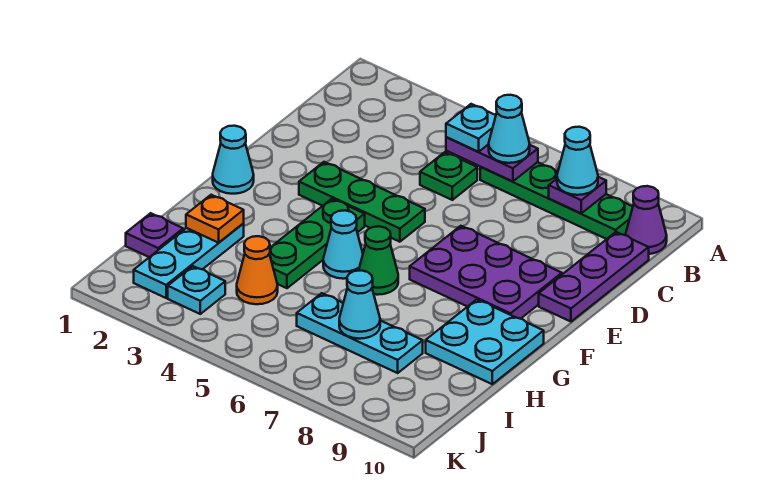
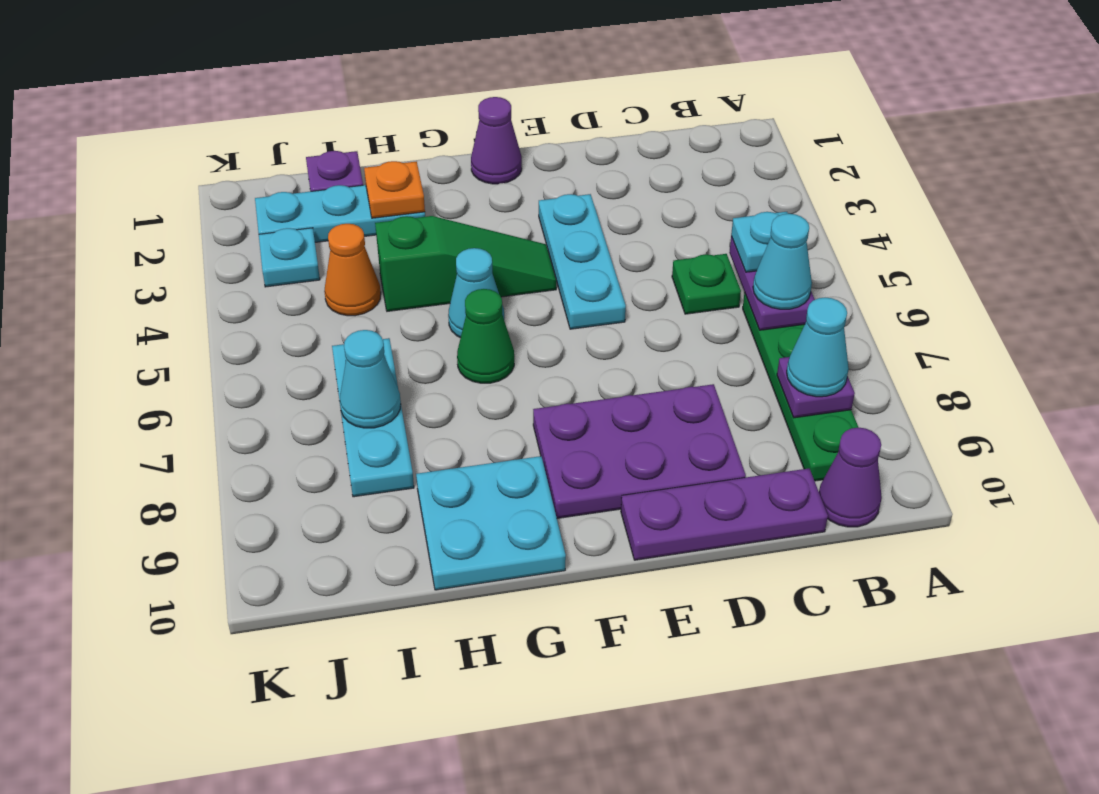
green plate E3:E5 level 1 -> cyan plate E3:E5 level 1
purple plate E7:F9 level 1 -> purple plate D8:F9 level 1
cyan cone F1 level 1 -> purple cone F1 level 1
green plate F4:H4 level 1 -> green slope F4:H4 level 1 top H

